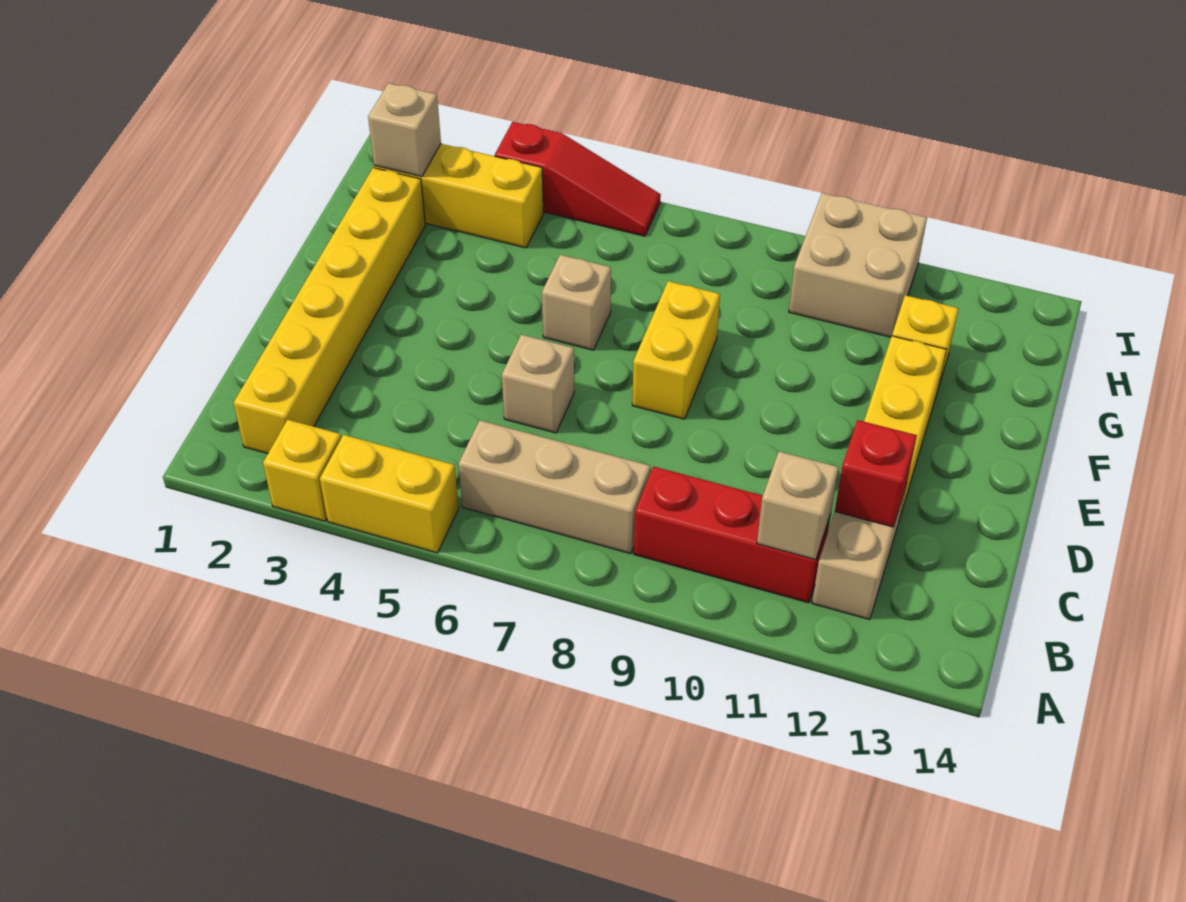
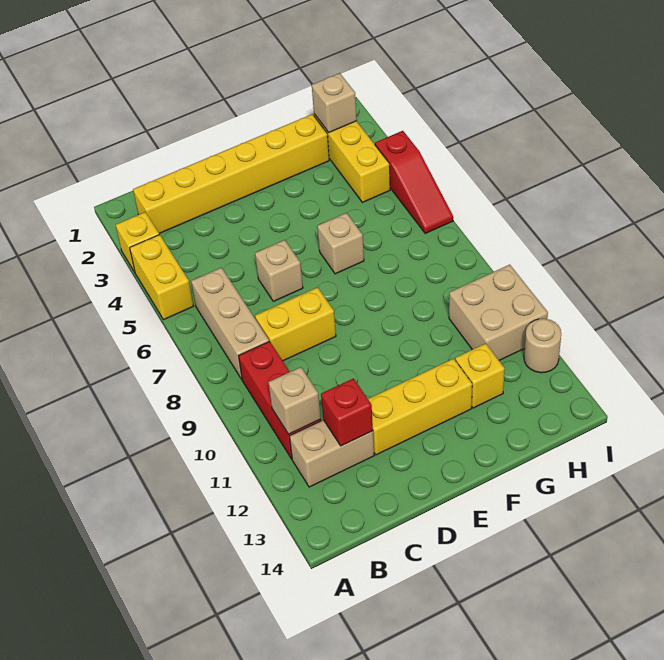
yellow brick E8:F8 level 1 -> yellow brick C8:D8 level 1
none -> tan round brick I12 level 1

